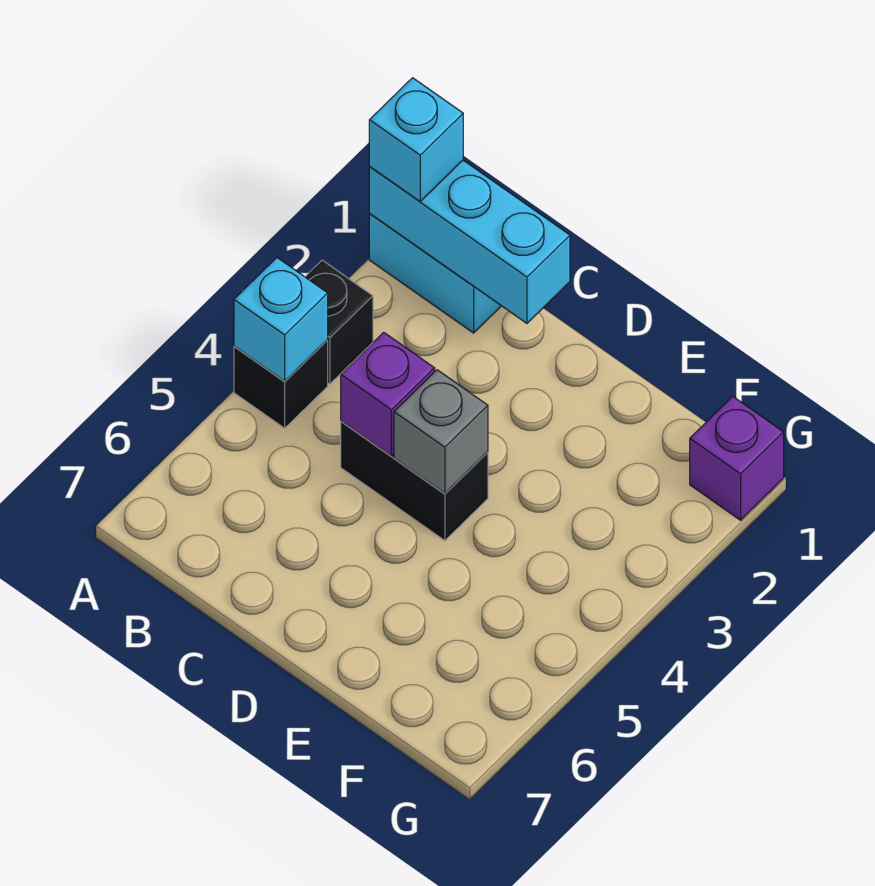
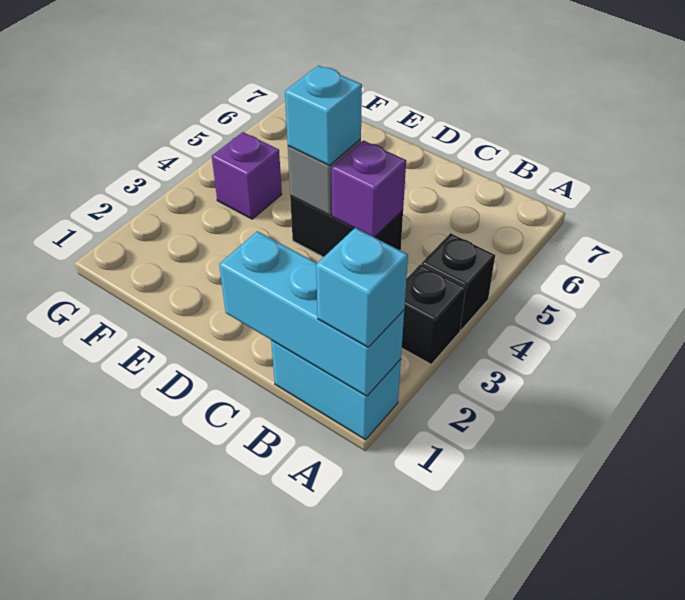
cyan brick A4 level 2 -> cyan brick D4 level 3
purple brick G1 level 1 -> purple brick F4 level 1

